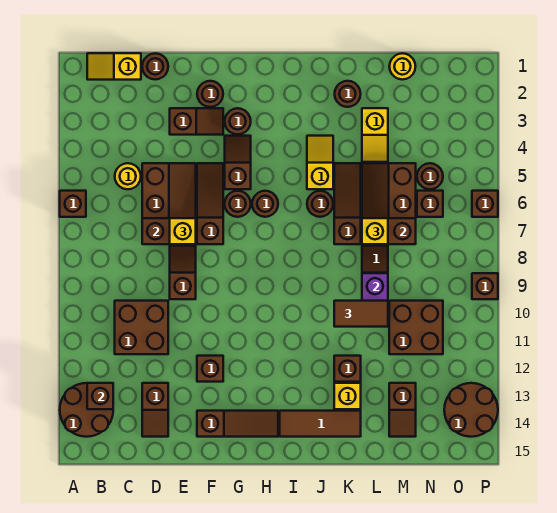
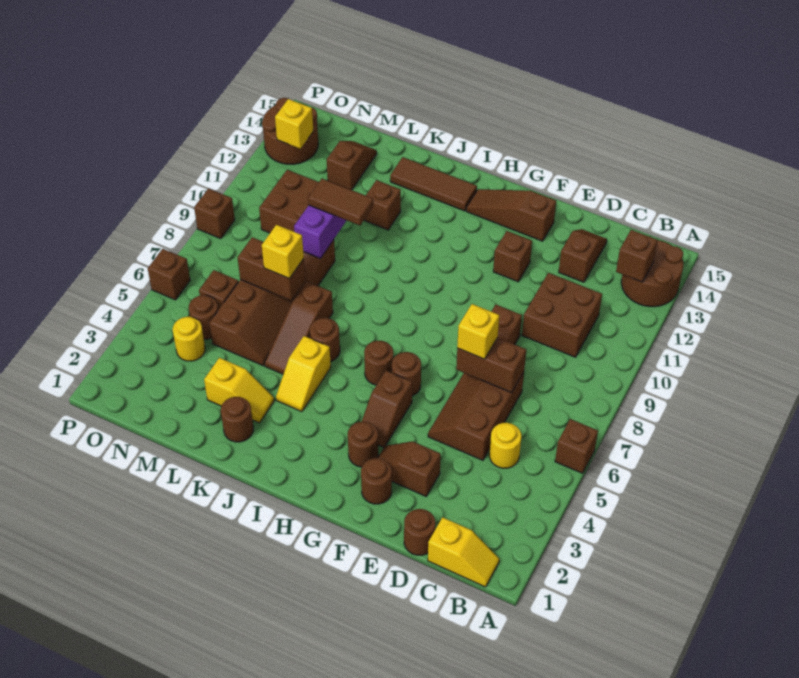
brown slope F5:F7 level 1 top 7 -> none
yellow brick K13 level 1 -> yellow brick O13 level 2
yellow slope L3:L4 level 1 top 3 -> yellow slope K3:L3 level 1 top L
yellow round brick M1 level 1 -> yellow round brick N4 level 1

